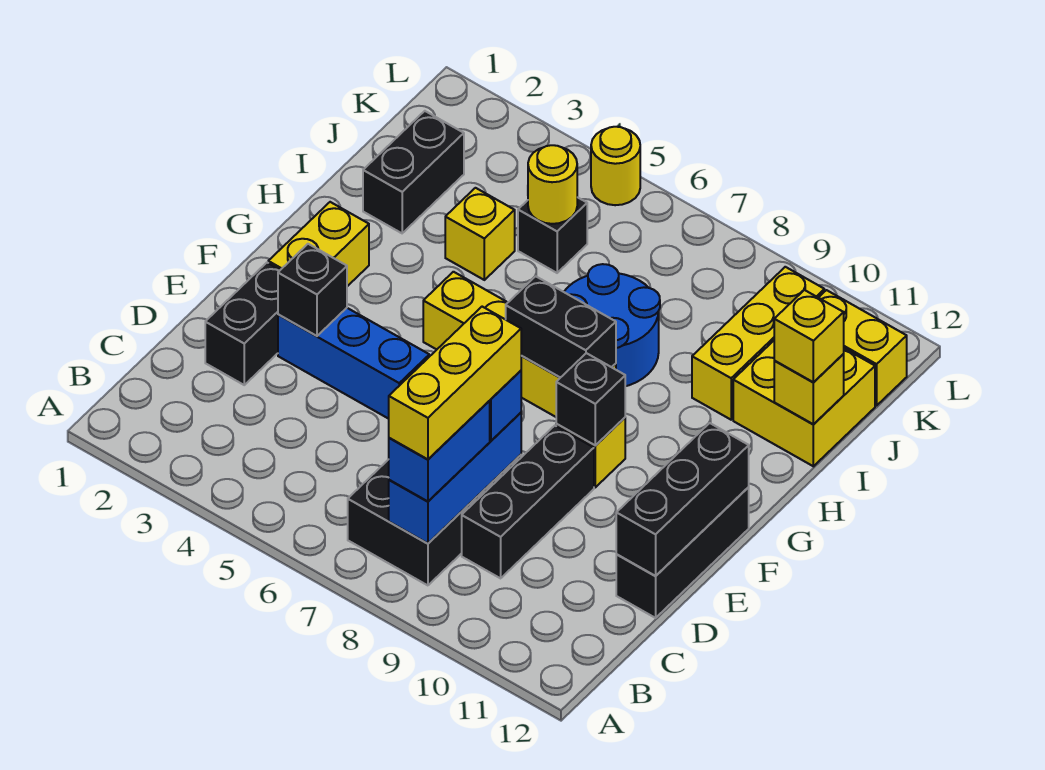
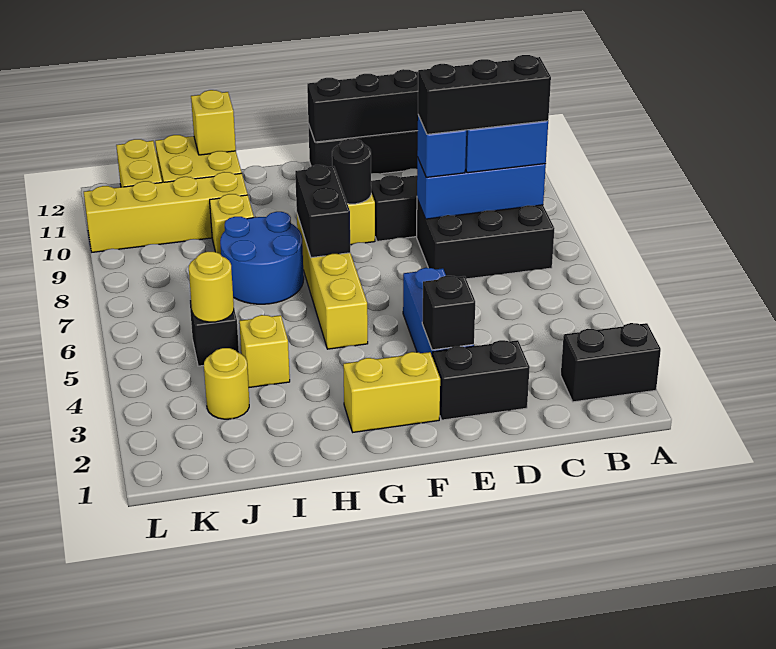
yellow brick B8:D8 level 4 -> black brick B8:D8 level 4
black brick F9 level 2 -> black round brick F9 level 2
black brick I2:J2 level 1 -> black brick A2:B2 level 1
yellow brick I10:K10 level 1 -> yellow brick I10:L10 level 1
yellow brick I12 level 3 -> yellow brick I9 level 1
yellow round brick L5 level 1 -> yellow round brick J3 level 1

